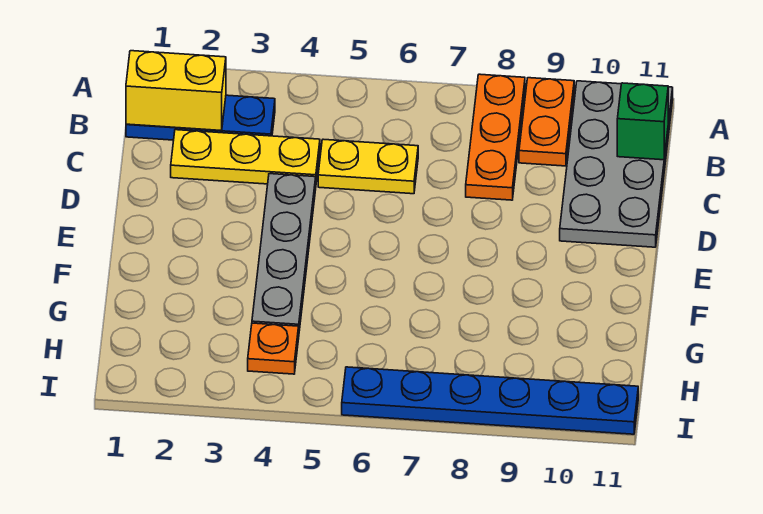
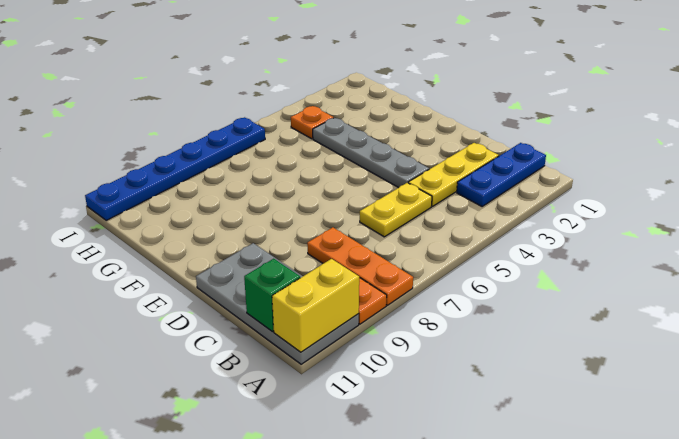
yellow brick B1:B2 level 2 -> yellow brick A10:A11 level 2

